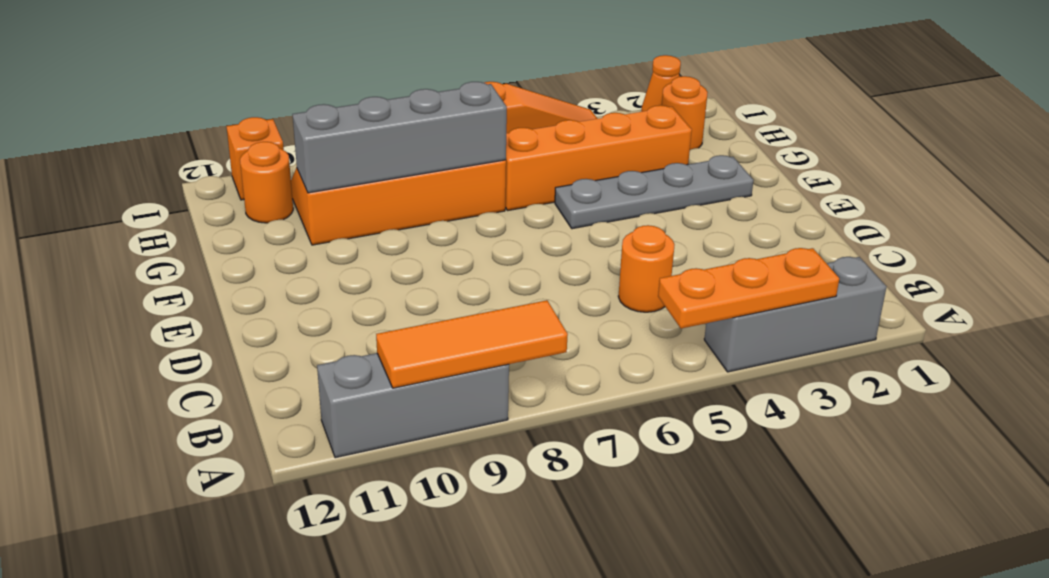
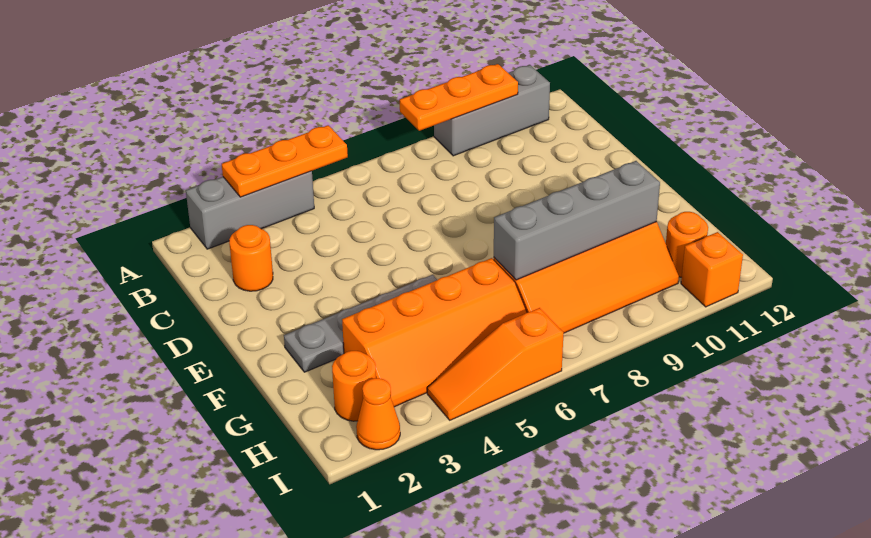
orange tile A8:A10 level 2 -> orange plate A8:A10 level 2
orange round brick C5 level 1 -> orange round brick C2 level 1

